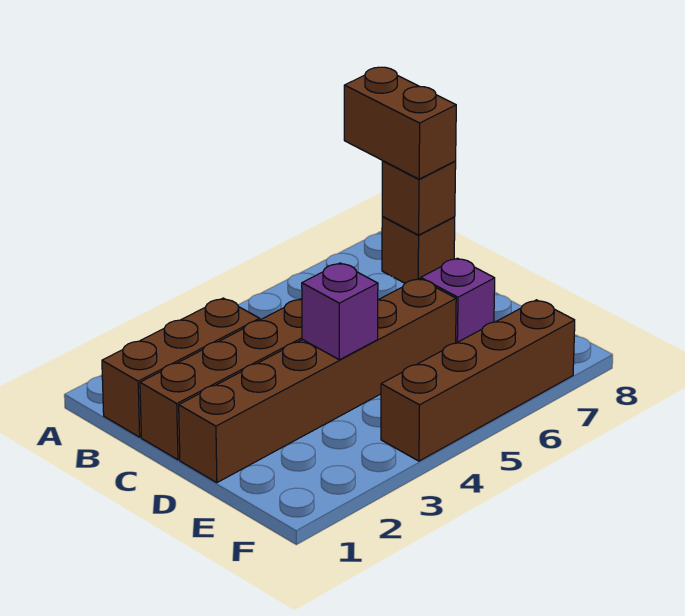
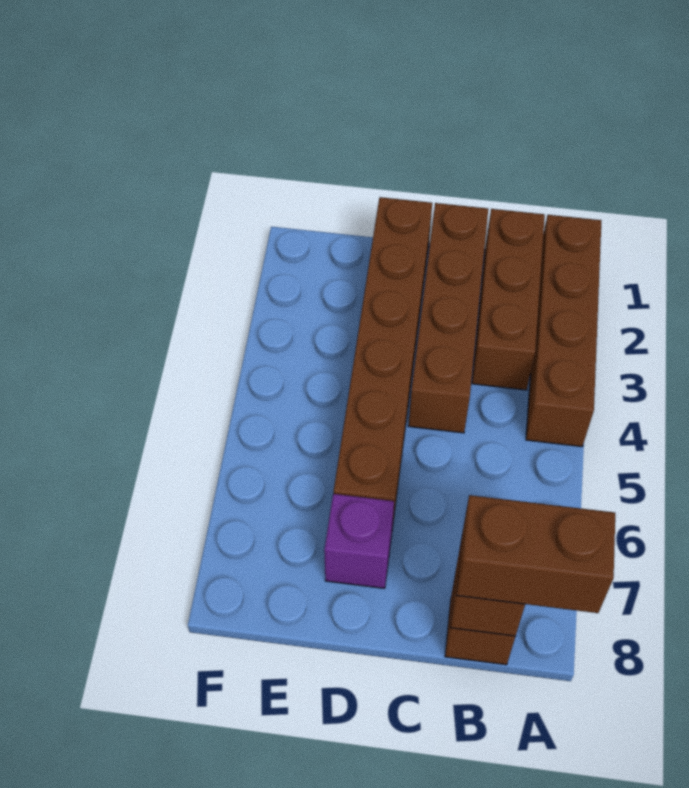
purple brick D4 level 2 -> none
brown brick F4:F7 level 1 -> brown brick A1:A4 level 1

